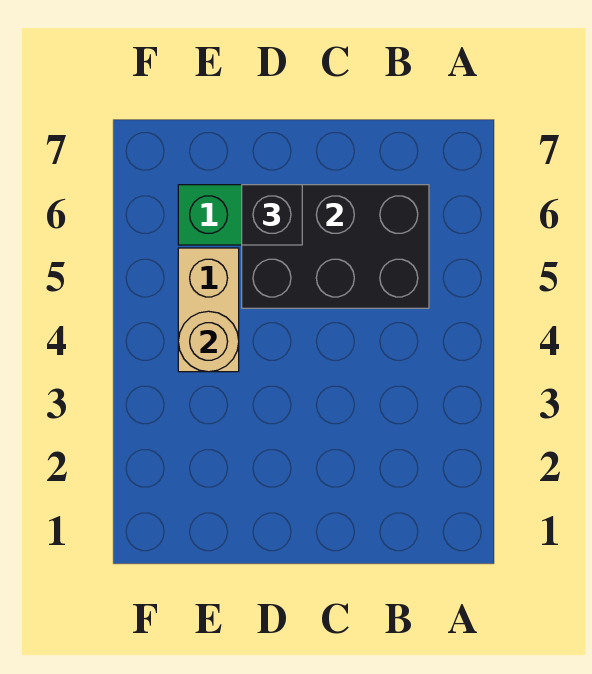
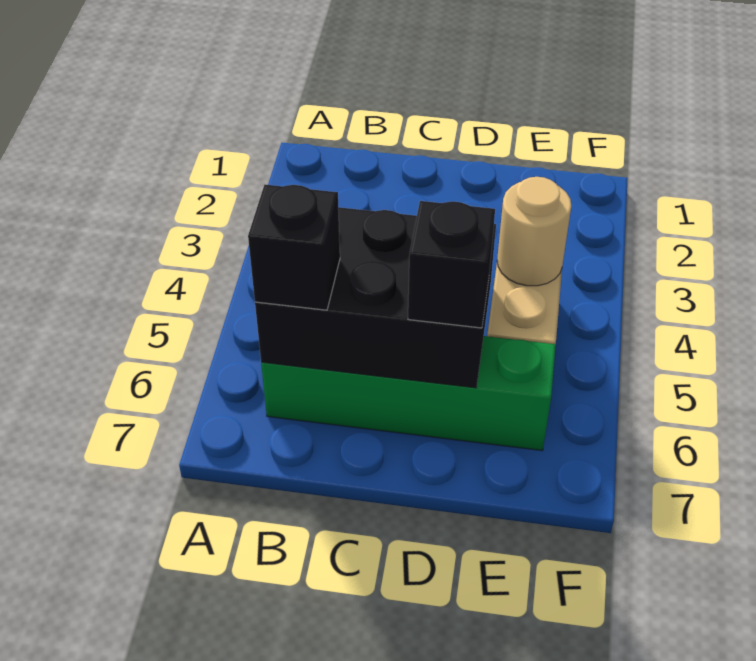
none -> black brick B6 level 3

